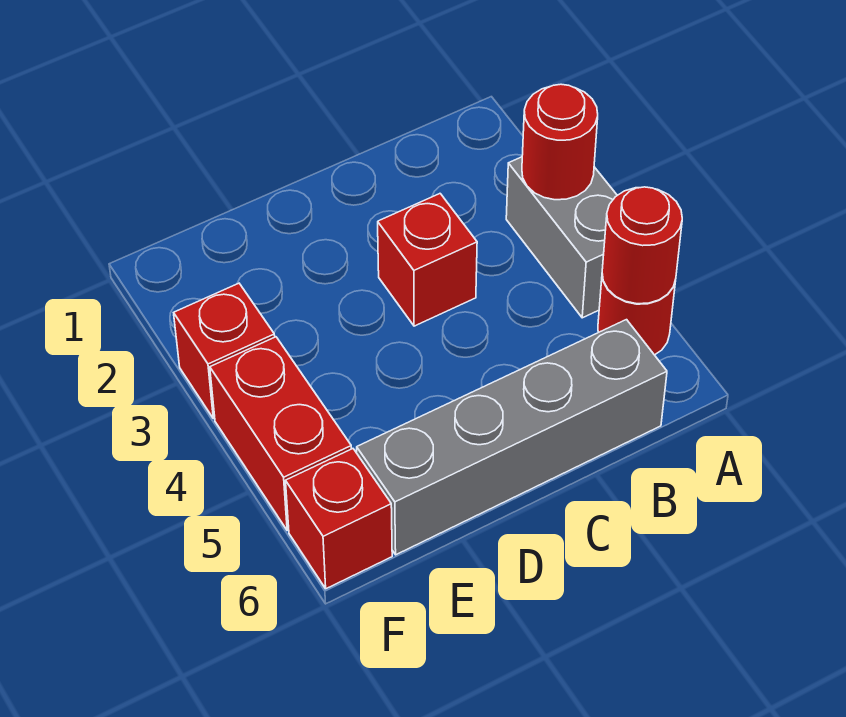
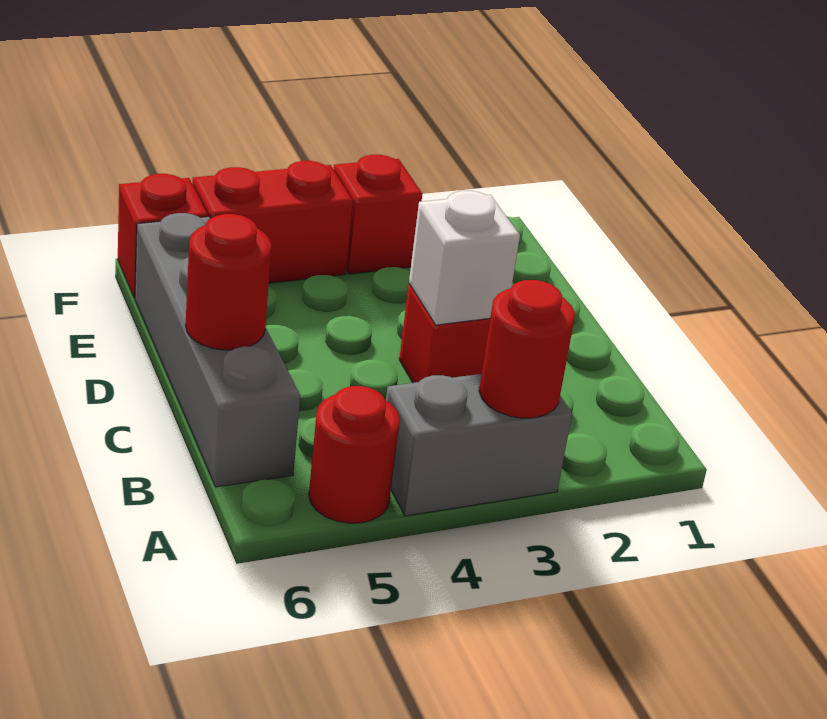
red round brick A5 level 2 -> red round brick C6 level 2
none -> white brick C3 level 2

